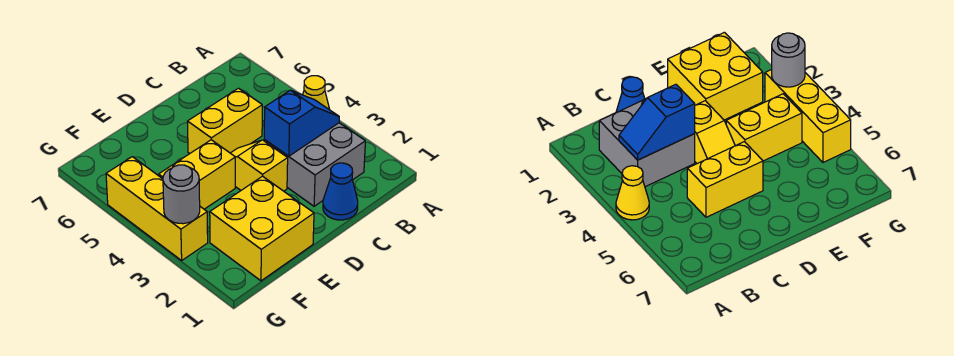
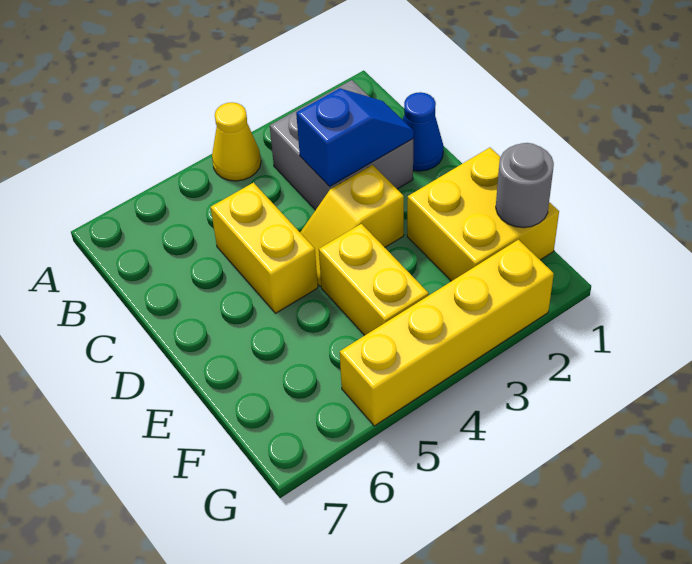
blue slope B3:C3 level 2 top C -> blue slope C2:C3 level 2 top 3
yellow brick G3:G5 level 1 -> yellow brick G2:G5 level 1
grey round brick G3 level 2 -> grey round brick F1 level 2

